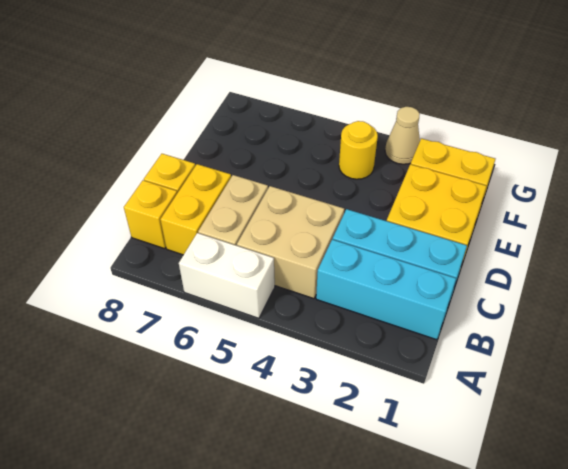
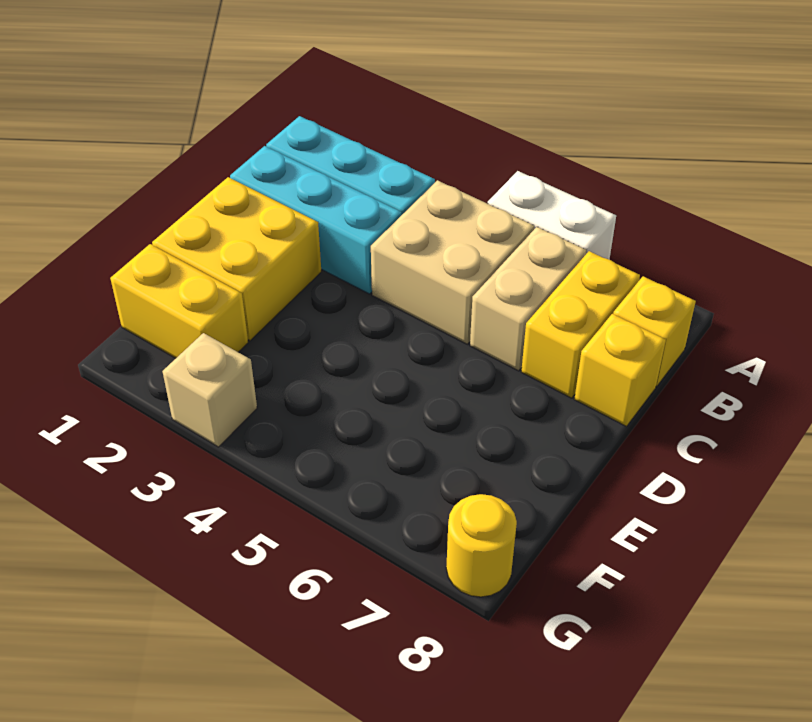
yellow round brick F4 level 1 -> yellow round brick G8 level 1
tan cone G3 level 1 -> tan brick G3 level 1

